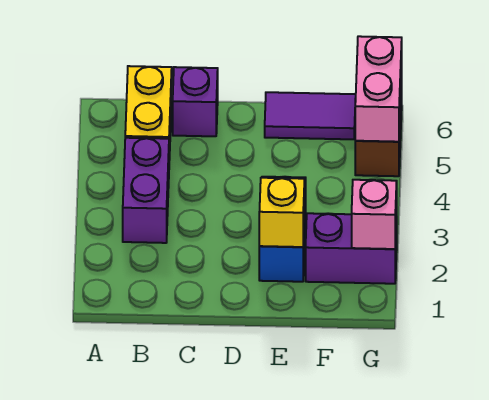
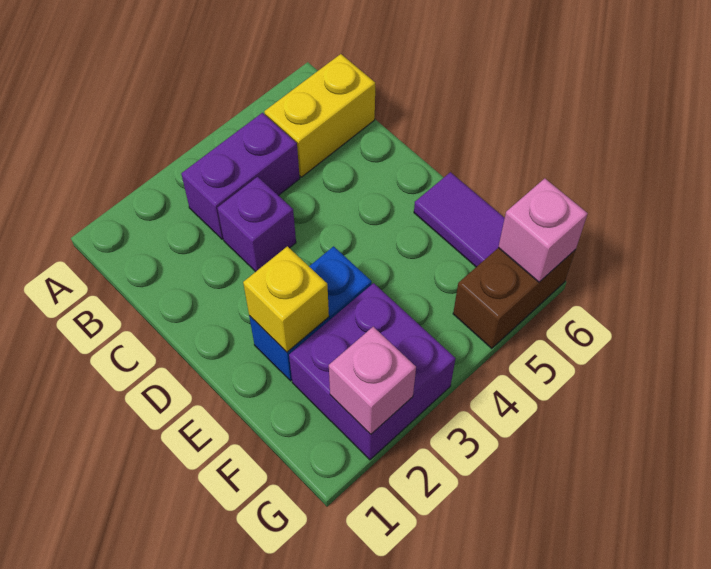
purple brick C6 level 1 -> purple brick C3 level 1
purple brick F2:G2 level 1 -> purple brick F2:G3 level 1
pink brick G5:G6 level 2 -> pink brick G6 level 2

